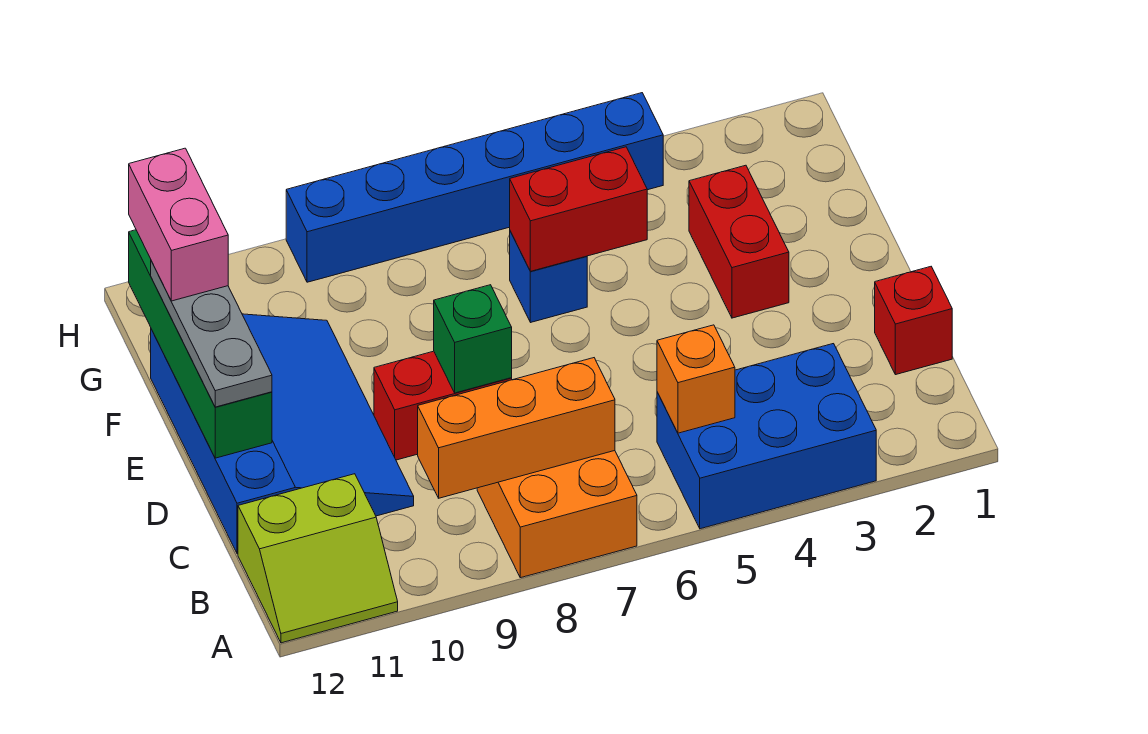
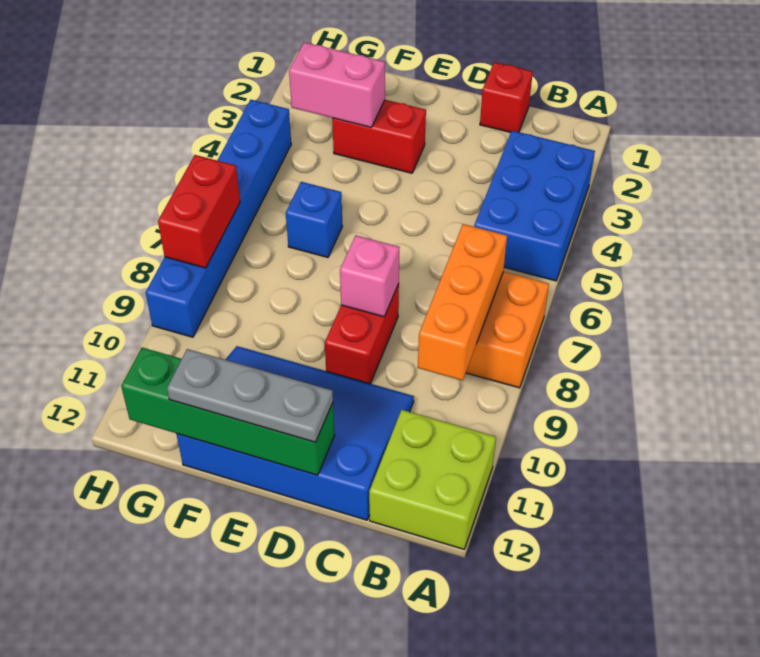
lime slope A11:B12 level 1 top B -> lime brick A11:B12 level 1
orange brick B5 level 2 -> none
green brick D8 level 2 -> pink brick D8 level 2
red brick F5:F6 level 2 -> red brick H7:H8 level 2
pink brick F12:G12 level 4 -> pink brick F3:G3 level 2

